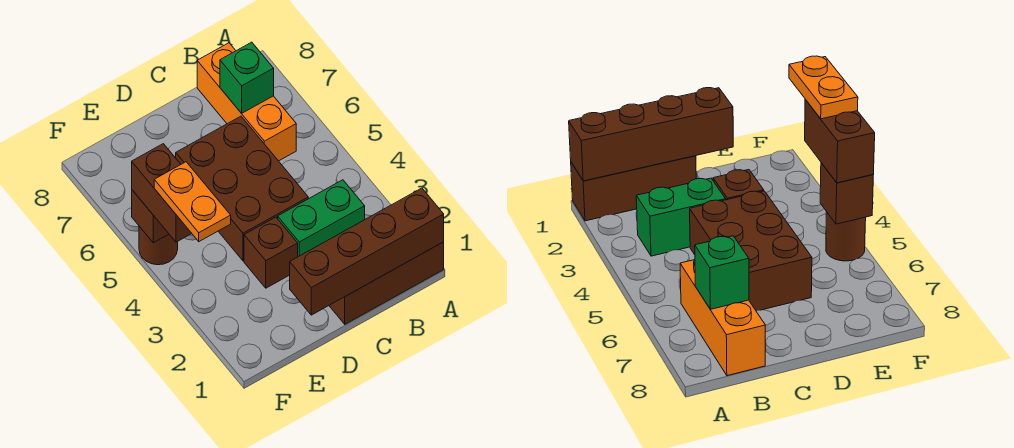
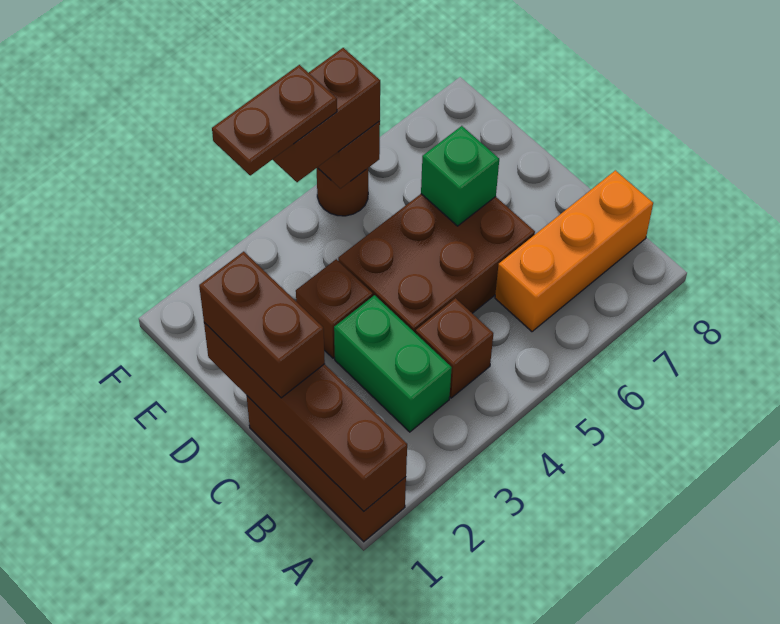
none -> brown brick B4 level 1
green brick B7 level 2 -> green brick D6 level 2
none -> brown brick C1:D1 level 3
orange plate F3:F4 level 4 -> brown plate F3:F4 level 4

